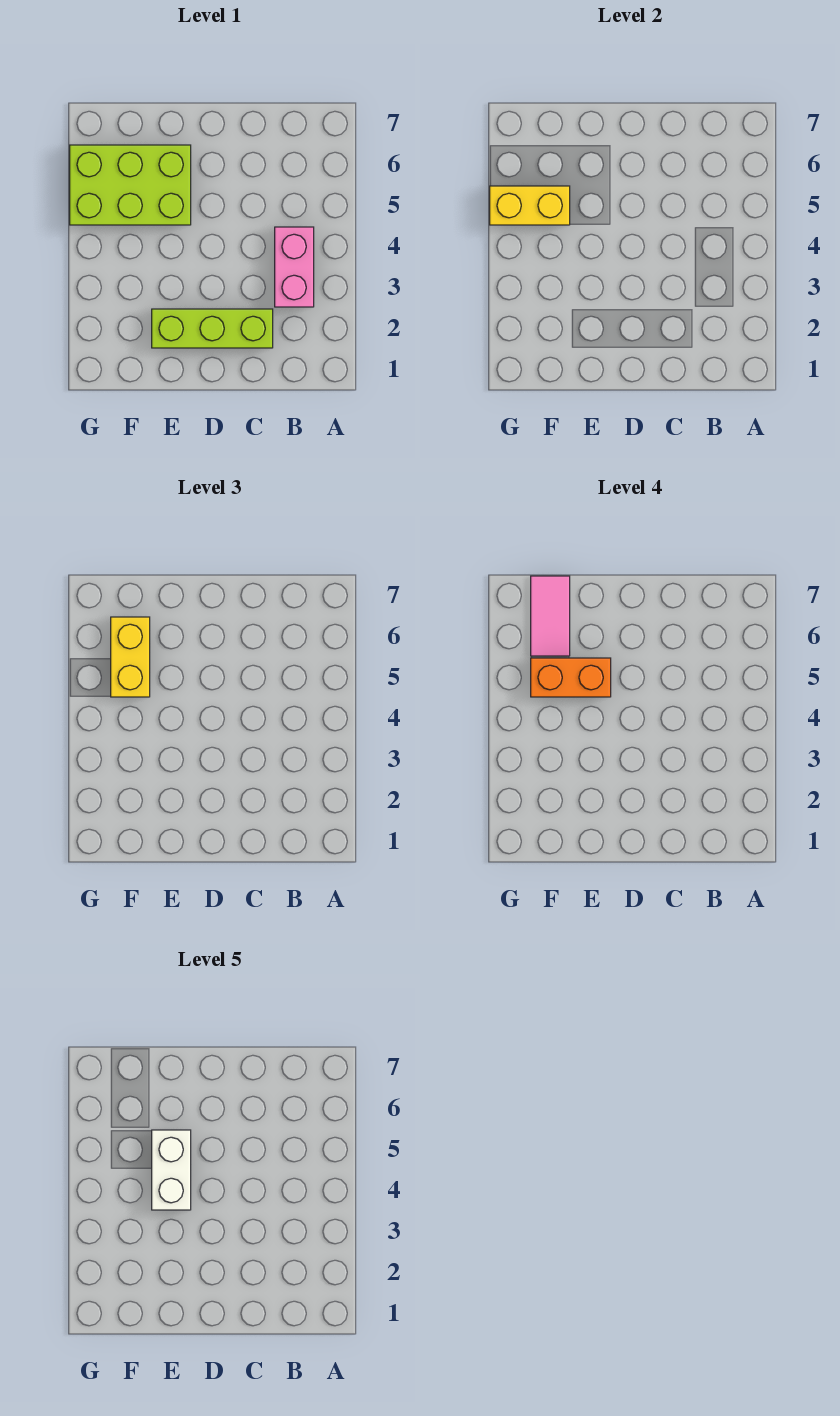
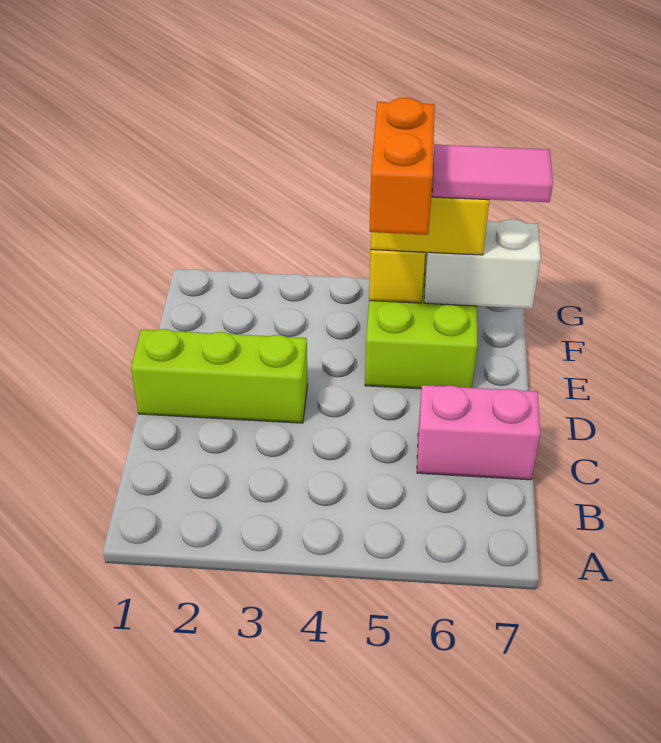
pink brick B3:B4 level 1 -> pink brick C6:C7 level 1
lime brick C2:E2 level 1 -> lime brick D1:D3 level 1
white brick E4:E5 level 5 -> white brick F6:F7 level 2

